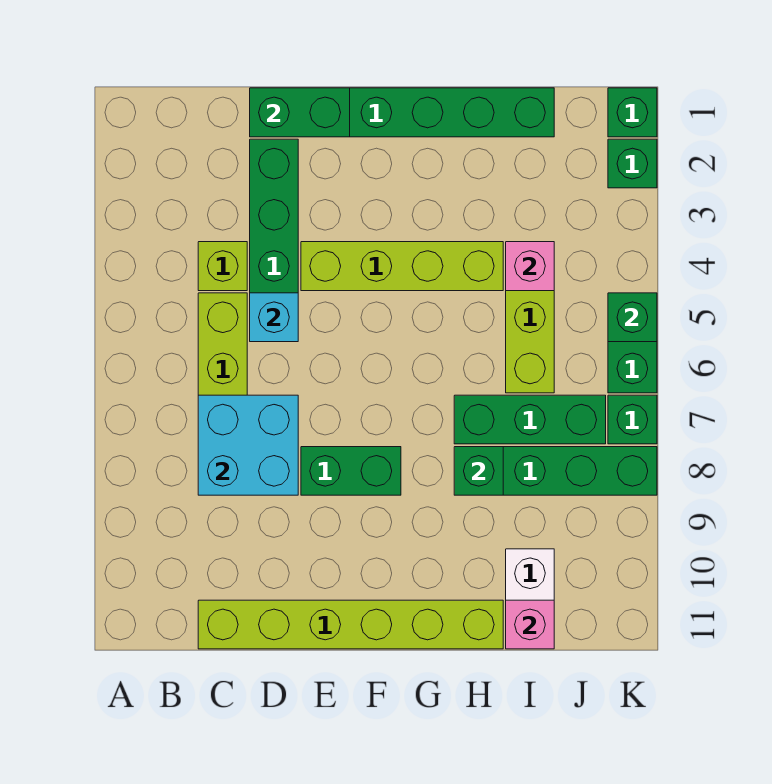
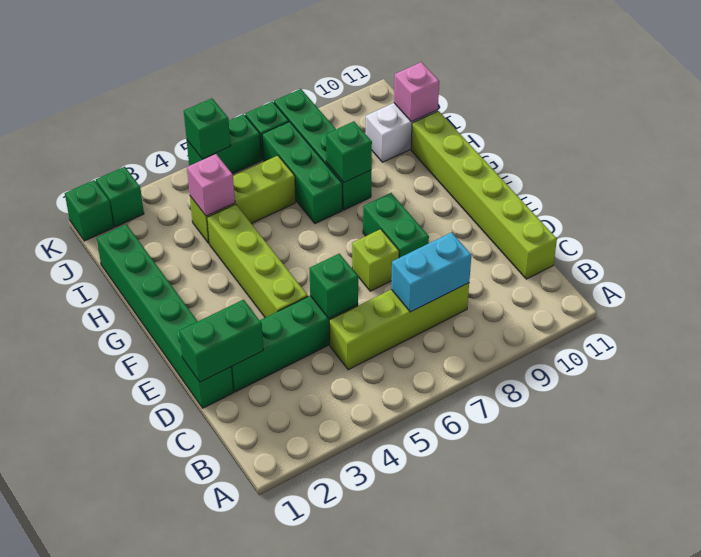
lime brick C4 level 1 -> lime brick E7 level 1
cyan brick C7:D8 level 2 -> cyan brick C7:C8 level 2
green brick D1:E1 level 2 -> green brick D1:D2 level 2
cyan brick D5 level 2 -> green brick D5 level 2

